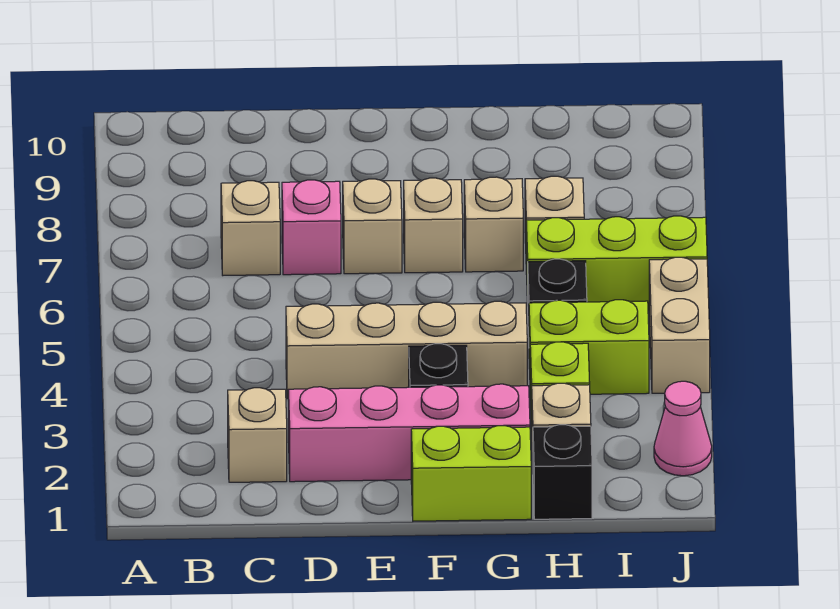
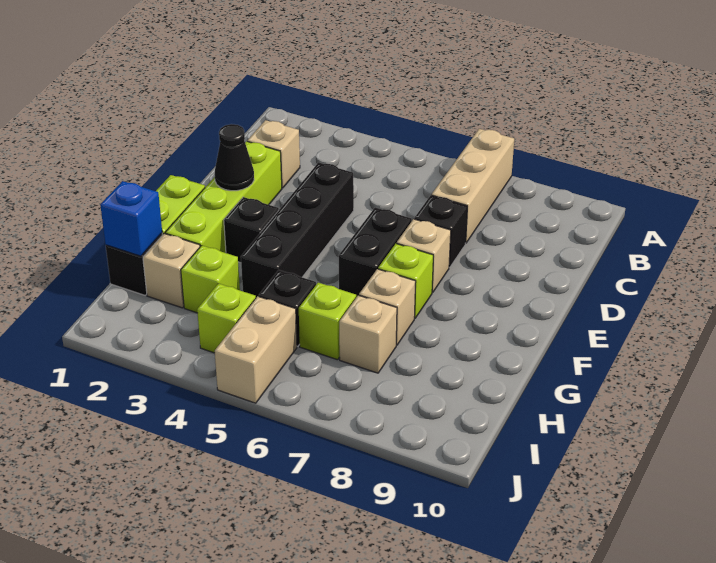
tan brick C7 level 1 -> tan brick A7:C7 level 1
pink brick D2:G2 level 1 -> lime brick D2:G2 level 1
tan brick D4:G4 level 1 -> black brick D4:G4 level 1
pink brick D7 level 1 -> black brick D7 level 1
none -> black cone E2 level 2
none -> black brick E6:F6 level 1
tan brick F7 level 1 -> lime brick F7 level 1
none -> blue brick H1 level 2
lime brick H4:I4 level 1 -> lime brick I4 level 1
lime brick H6:J6 level 1 -> lime brick H6 level 1
pink cone J2 level 1 -> none
tan brick J4:J5 level 1 -> tan brick I5:J5 level 1

